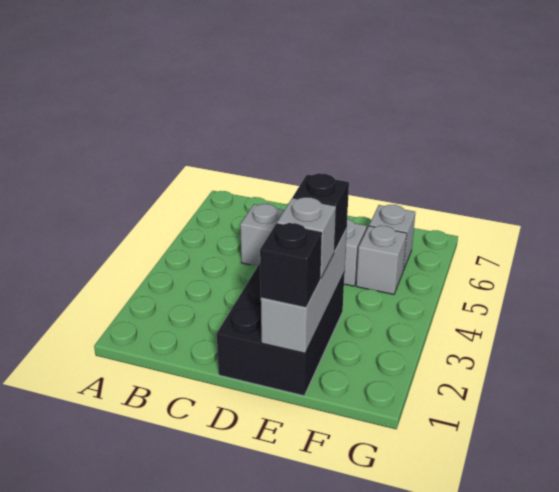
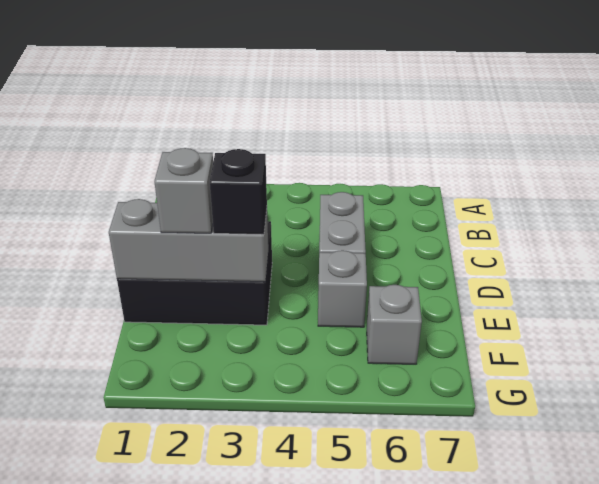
black brick E1 level 3 -> none
grey brick F5 level 1 -> none

